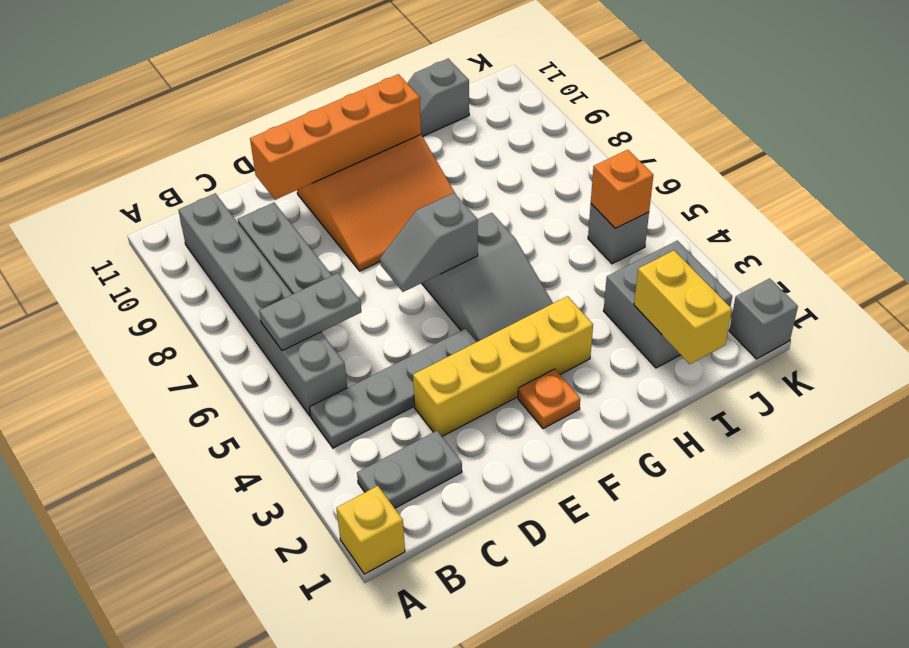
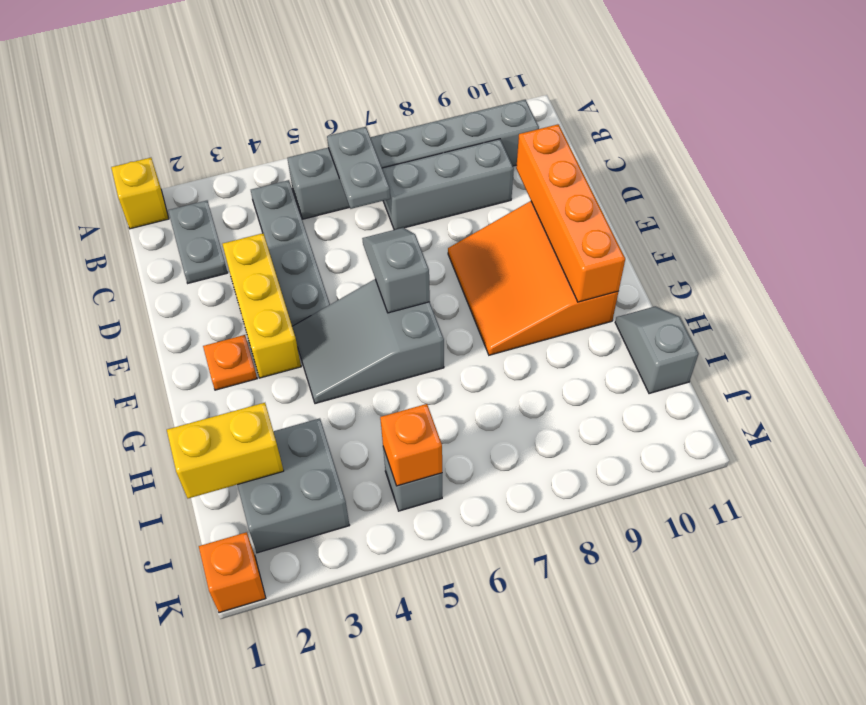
yellow brick D3:G3 level 1 -> yellow brick D3:F3 level 1
grey brick K1 level 1 -> orange brick K1 level 1

